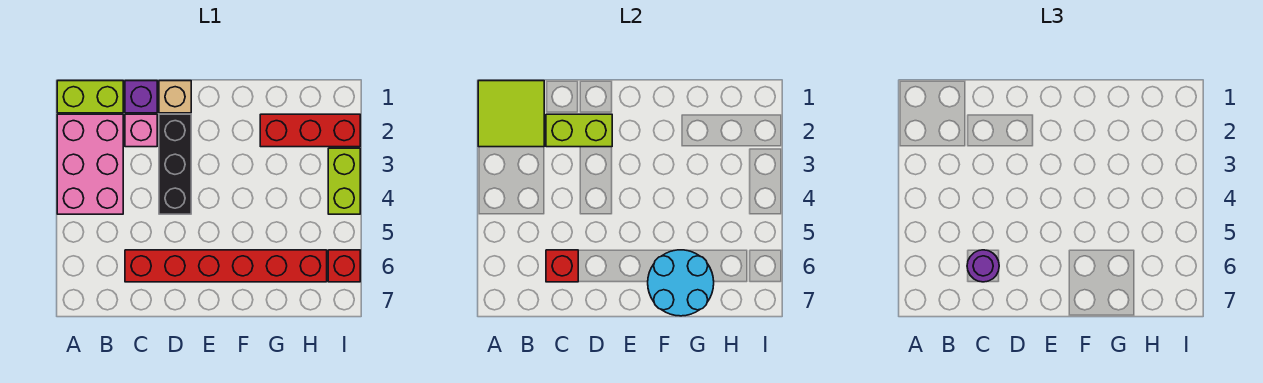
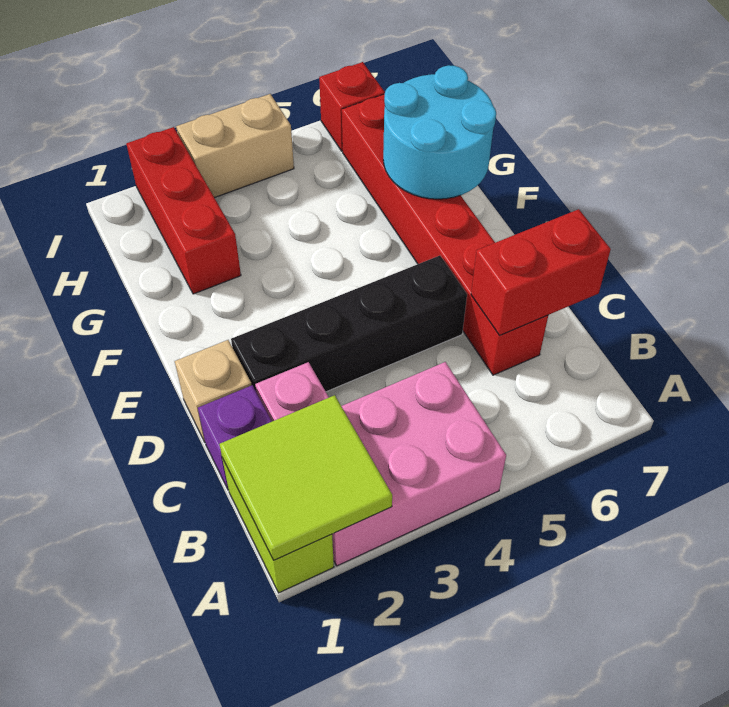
lime brick C2:D2 level 2 -> none
red brick C6 level 2 -> red brick C6:C7 level 2
purple round brick C6 level 3 -> none
black brick D2:D4 level 1 -> black brick D2:D5 level 1
lime brick I3:I4 level 1 -> tan brick I3:I4 level 1

